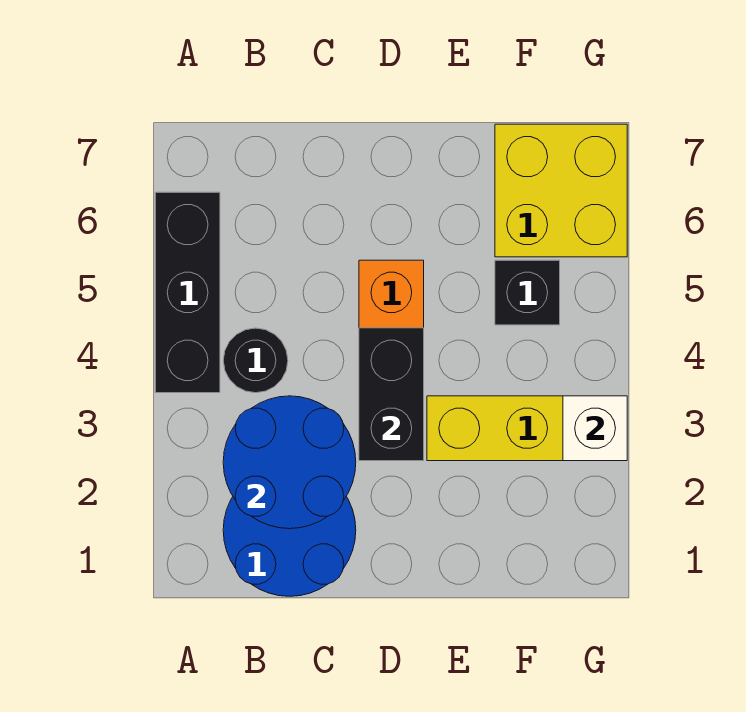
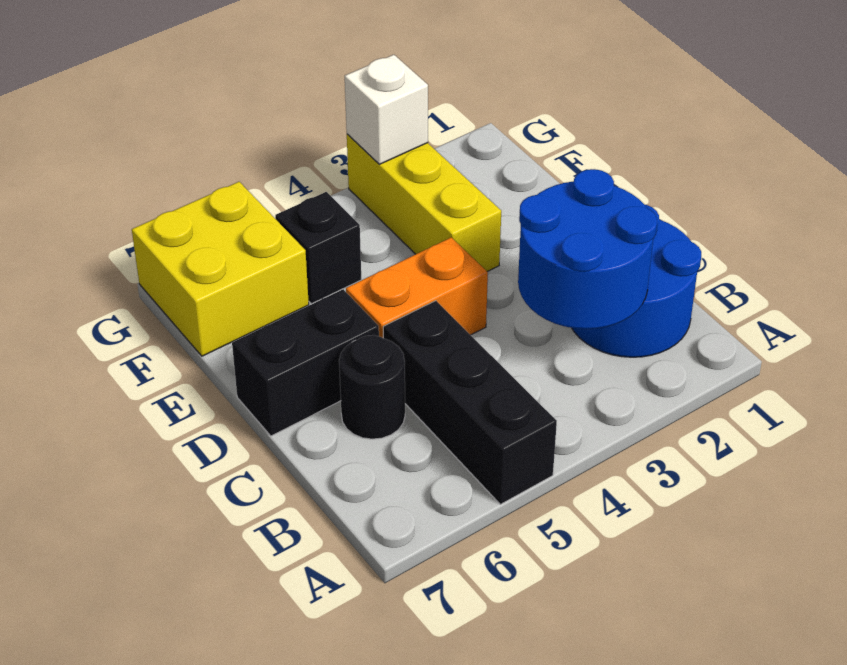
black brick A4:A6 level 1 -> black brick A5:C5 level 1
black round brick B4 level 1 -> black round brick C6 level 1
black brick D3:D4 level 2 -> black brick D6:D7 level 1

